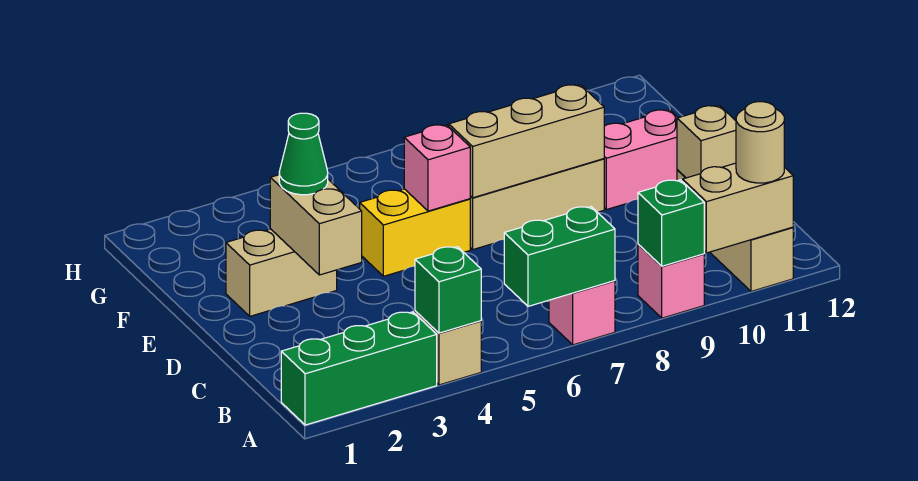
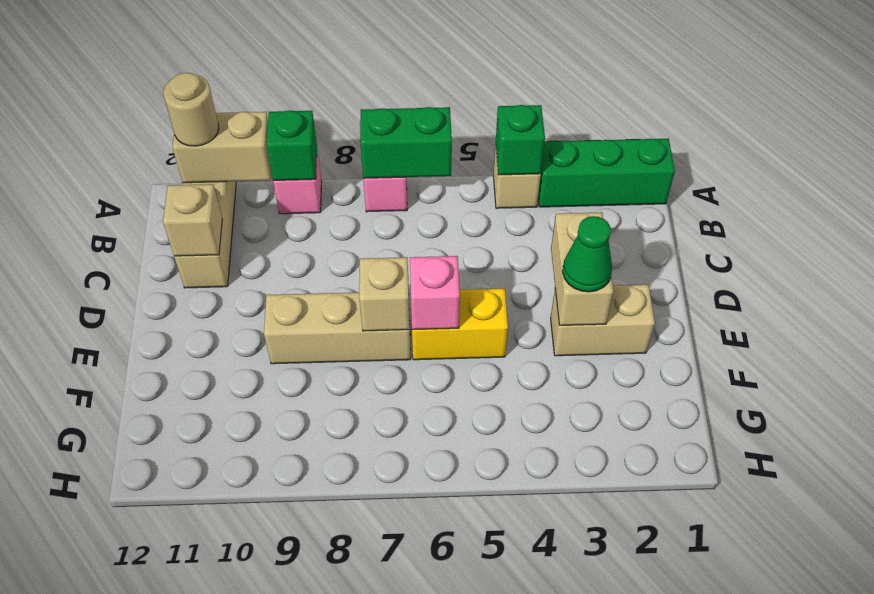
tan brick E7:E9 level 2 -> tan brick E7 level 2
pink brick E10:E11 level 1 -> none

